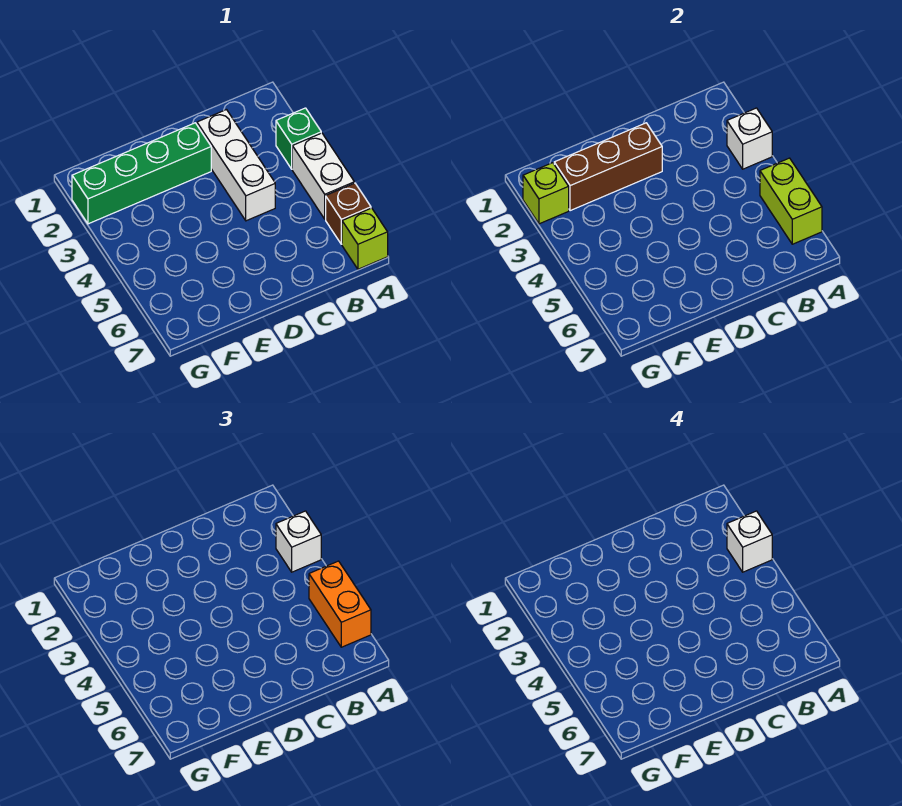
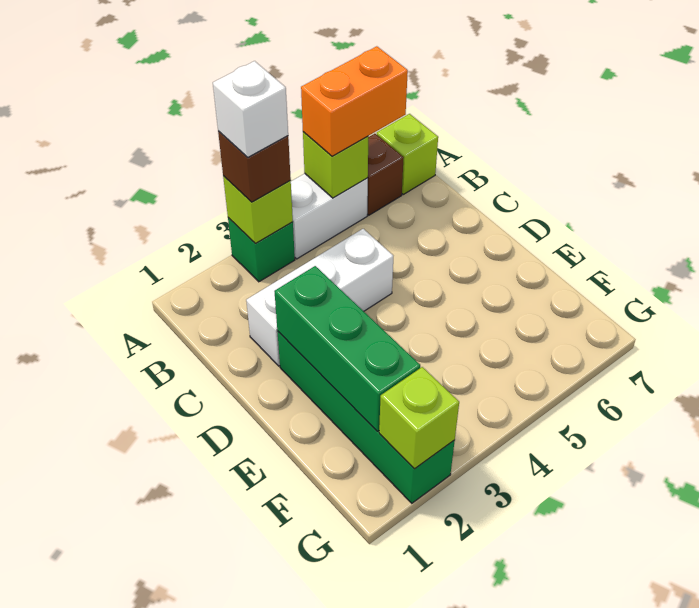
white brick A3 level 2 -> lime brick A3 level 2
white brick A3 level 3 -> brown brick A3 level 3
lime brick A5:A6 level 2 -> lime brick A5 level 2
brown brick D2:F2 level 2 -> green brick D2:F2 level 2

